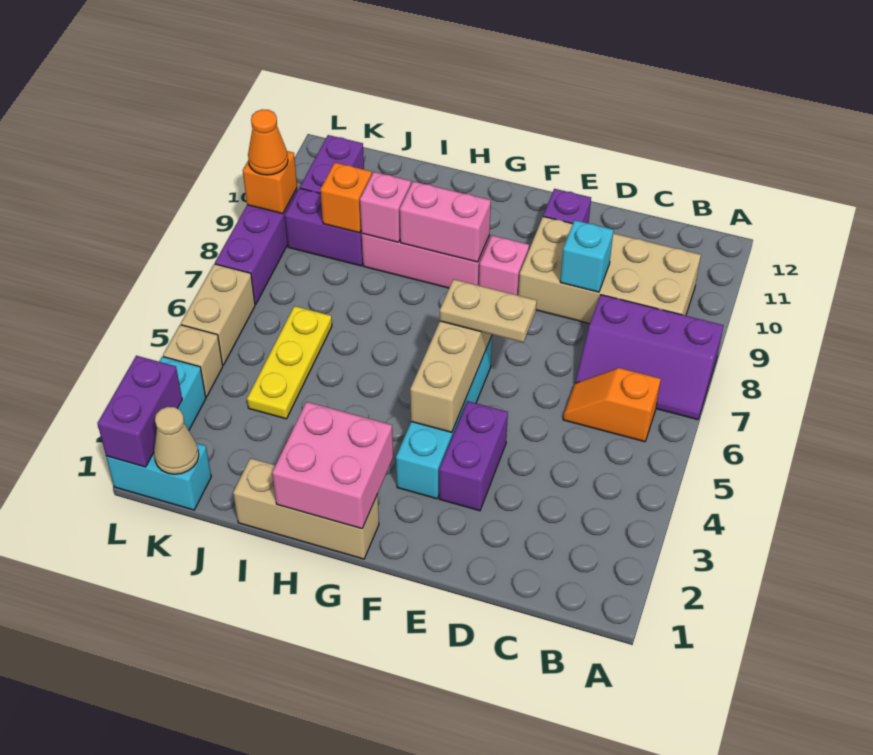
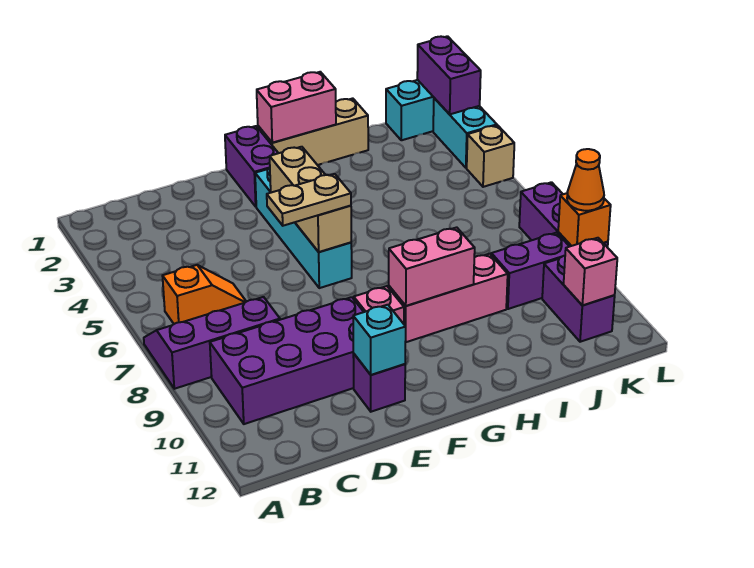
tan brick B9:E10 level 1 -> purple brick B9:E10 level 1
cyan brick D9 level 2 -> cyan brick E11 level 2
purple brick E3:E4 level 1 -> purple brick F1:F2 level 1
pink brick G1:H2 level 2 -> pink brick G1:H1 level 2
pink brick I9 level 2 -> pink brick K11 level 2
yellow plate J4:J6 level 1 -> none
orange brick J9 level 2 -> none
tan cone K1 level 2 -> none
tan brick L5:L6 level 1 -> none

